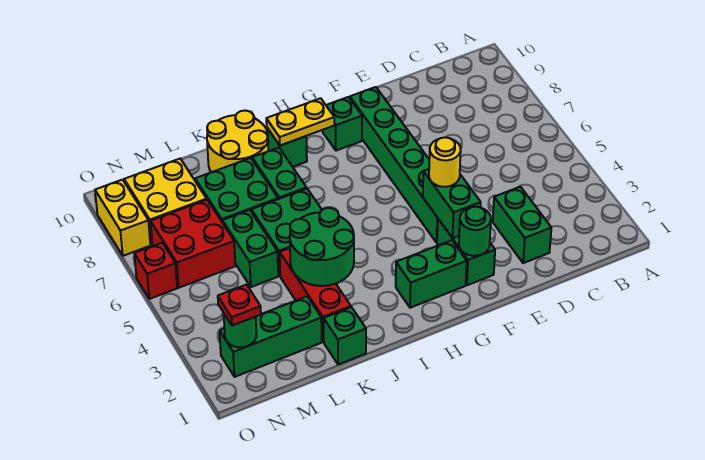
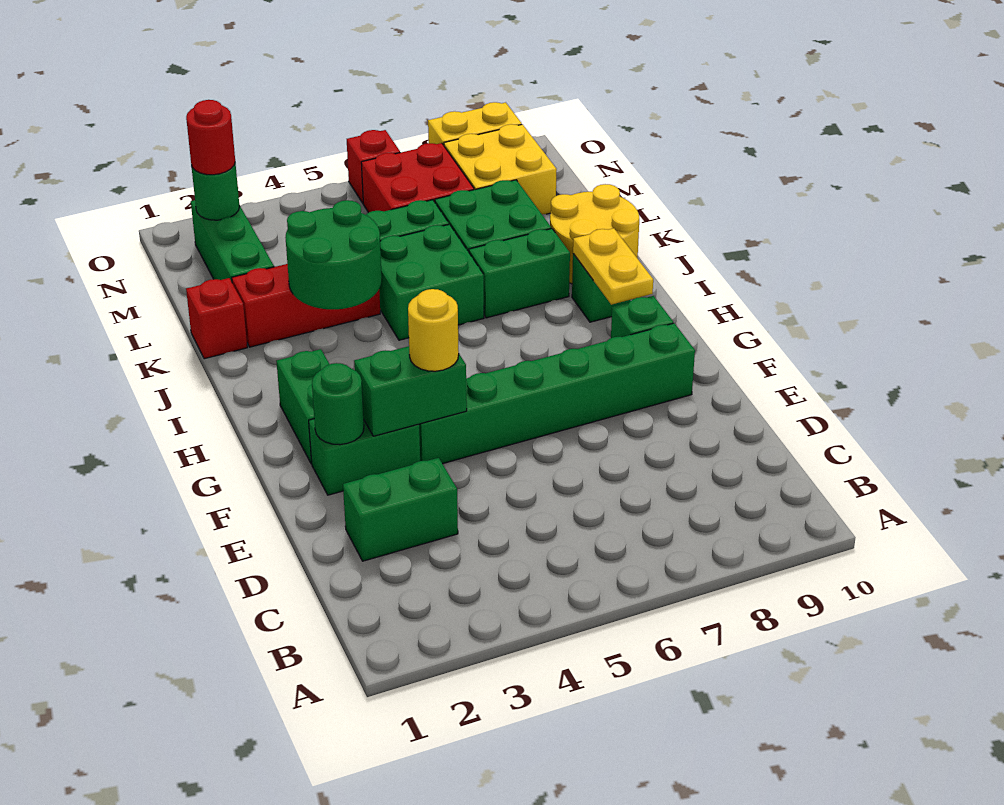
green brick K1 level 1 -> red brick K1 level 1
red plate N2 level 3 -> red round brick N2 level 3

